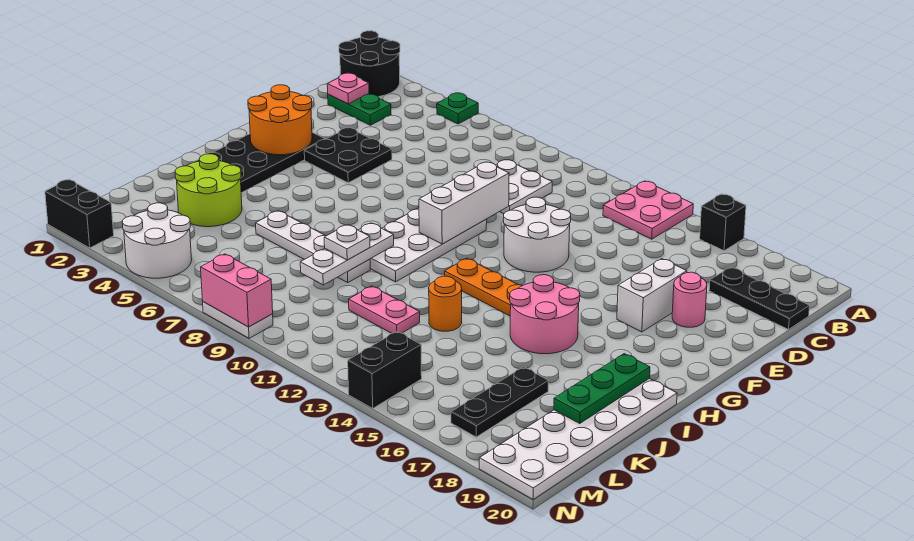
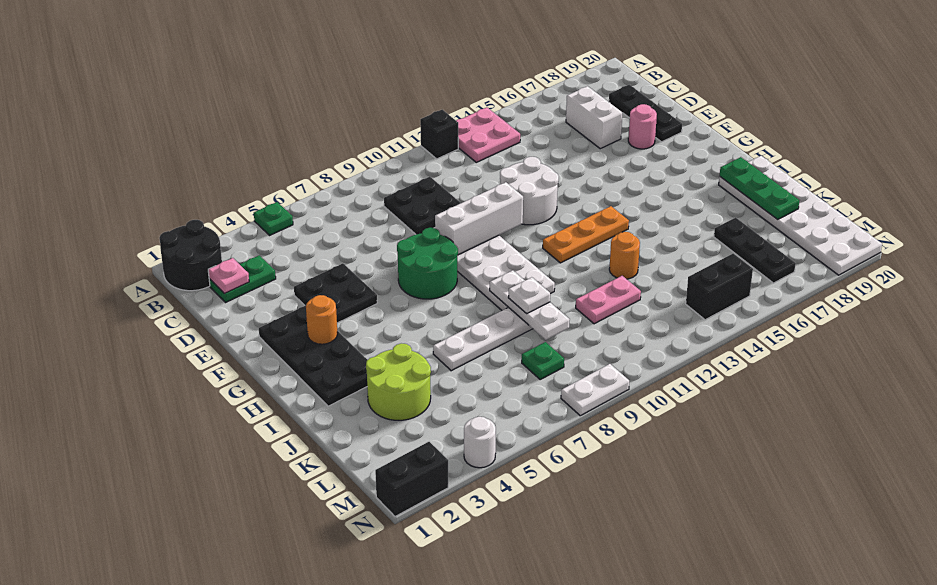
black brick A16 level 1 -> black brick A12 level 1
white plate C9:D10 level 1 -> black plate C9:D10 level 1
black plate C18:C20 level 1 -> black plate C19:E19 level 1
white brick E10:G10 level 2 -> white brick F9:F11 level 2
white brick E17:F17 level 1 -> white brick C17:D17 level 1
orange round brick F2:G3 level 2 -> orange round brick G3 level 2
none -> green round brick F7:G8 level 1
pink round brick H15:I16 level 1 -> none
none -> green plate L8 level 1
white round brick M4:N5 level 1 -> white round brick N4 level 1
black brick M14:N14 level 1 -> black brick M14:M15 level 1
pink brick N8:N9 level 2 -> none

